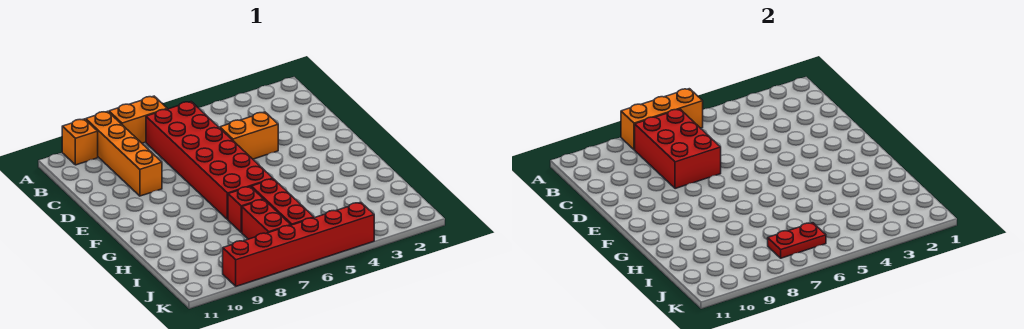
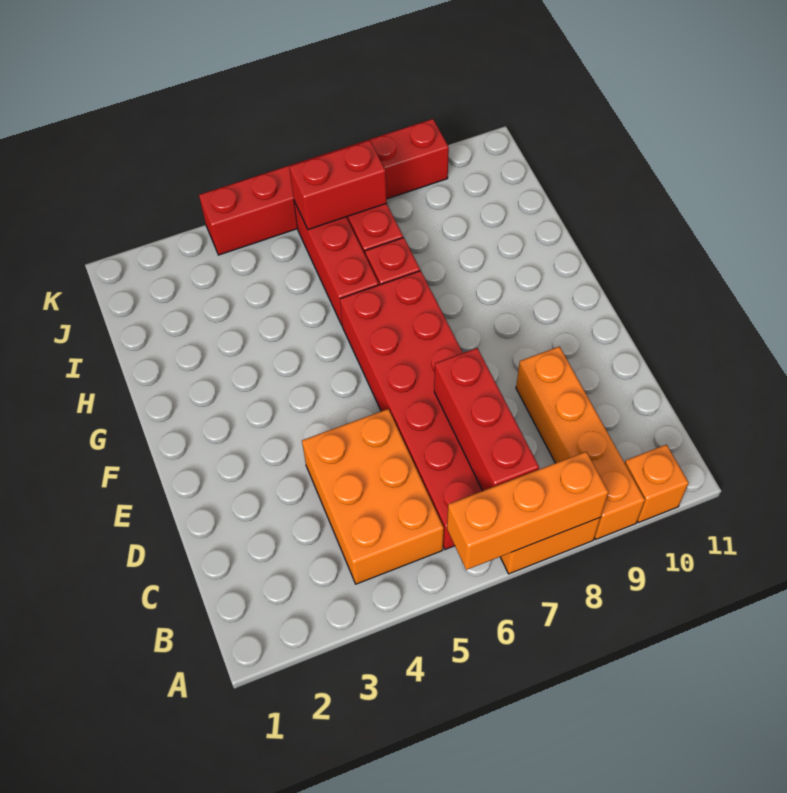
red brick B7:D8 level 2 -> red brick B7:D7 level 2
orange brick D4:D5 level 1 -> orange brick B4:D5 level 1
red plate J6:J7 level 2 -> red brick J6:J7 level 2

